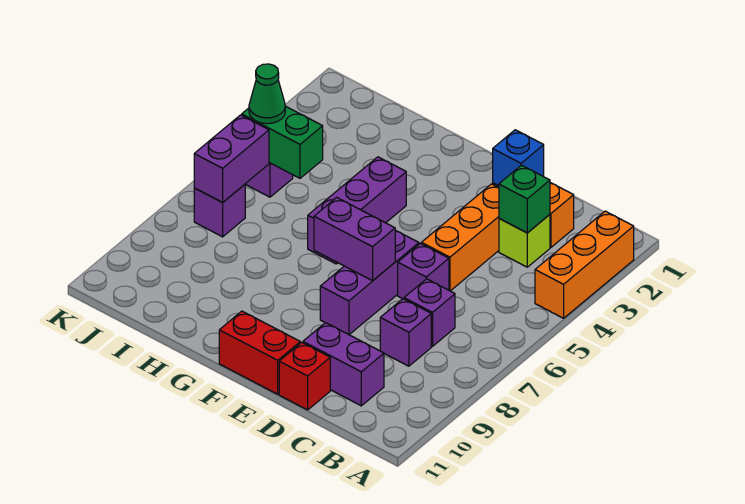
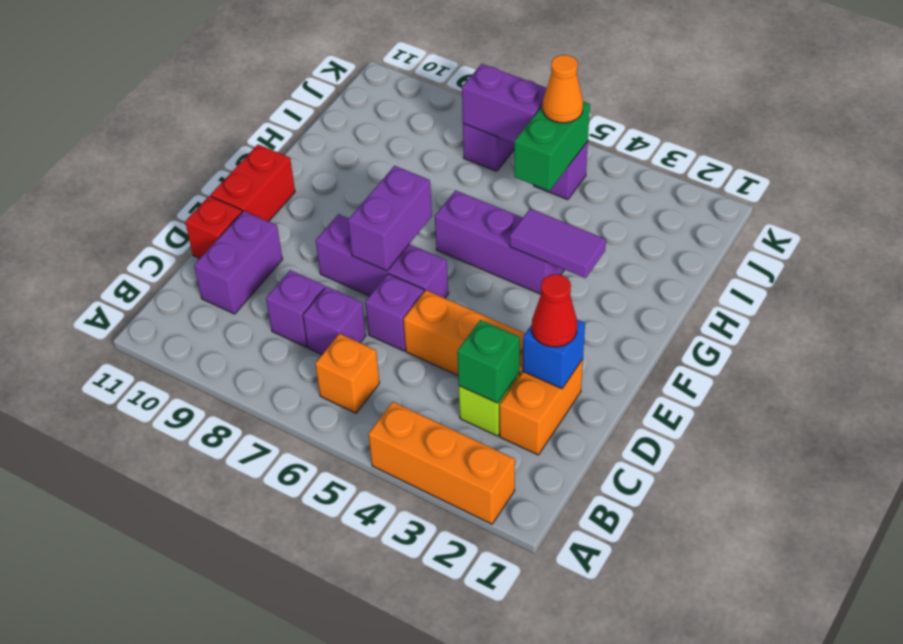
none -> orange brick B6 level 1
none -> red cone D2 level 3
none -> purple tile G3:G4 level 2
green cone J5 level 3 -> orange cone J5 level 3

